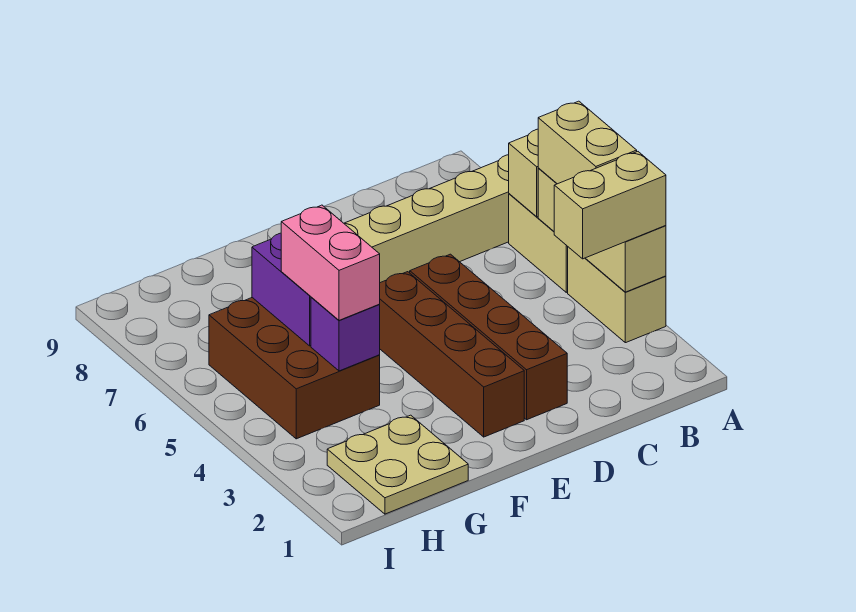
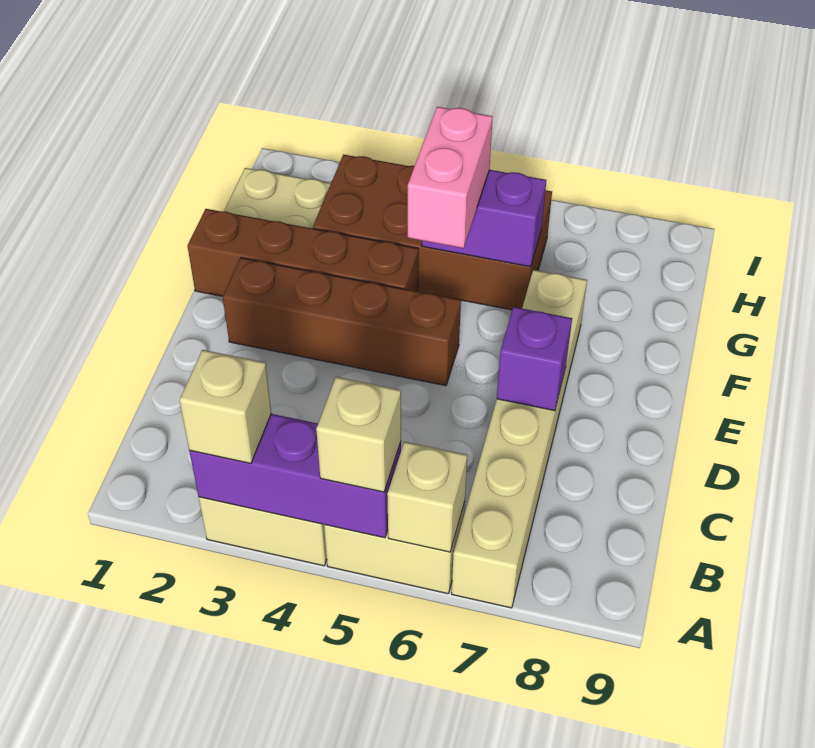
tan brick A3:A5 level 2 -> purple brick A3:A5 level 2
tan brick A3:B3 level 3 -> tan brick A3 level 3
tan brick A4:A5 level 3 -> tan brick A5 level 3
brown brick D2:D5 level 1 -> brown brick F1:F4 level 1
brown brick G4:H6 level 1 -> brown brick G3:H6 level 1
purple brick G4 level 2 -> purple brick D7 level 2
pink brick G4:G5 level 3 -> pink brick F5:G5 level 3

